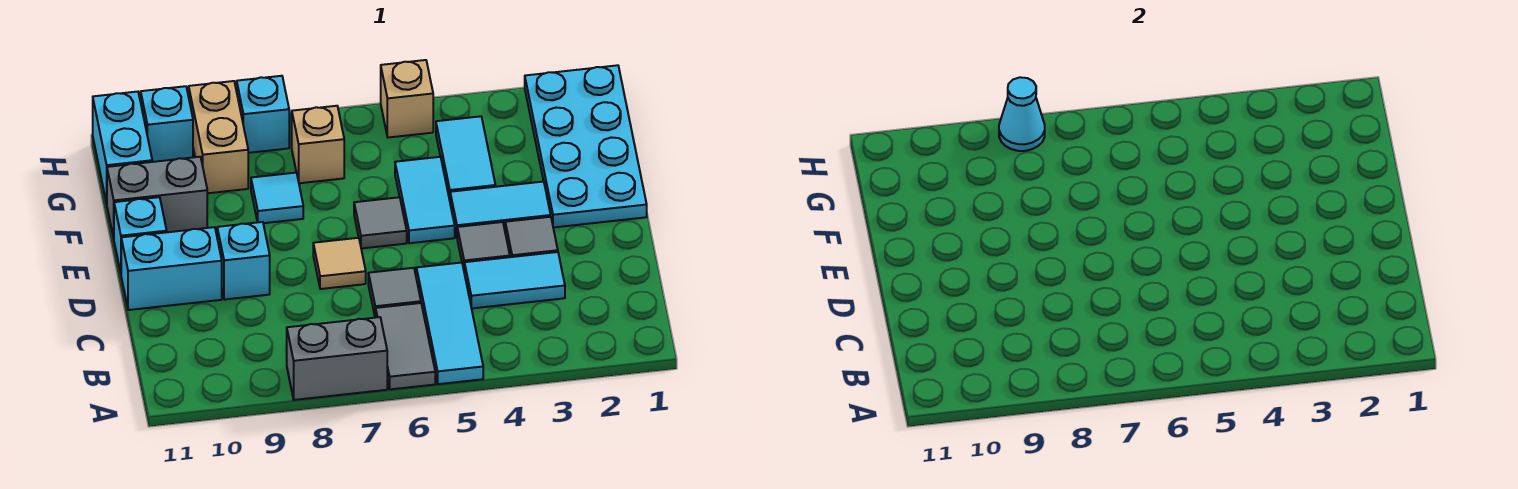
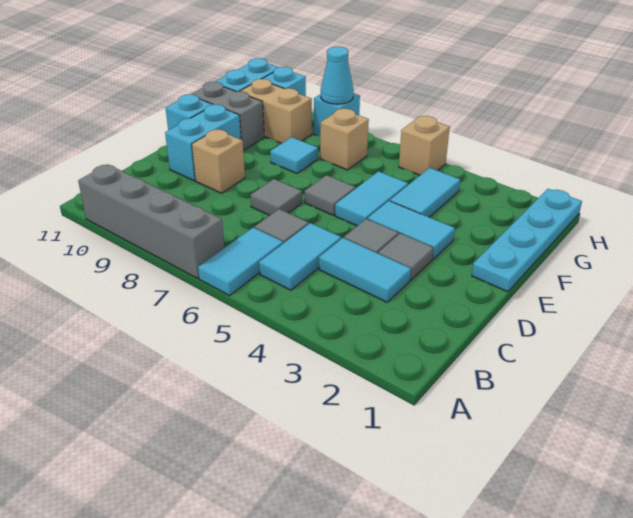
cyan tile A5:C5 level 1 -> cyan tile B5:C5 level 1
grey tile A6:B6 level 1 -> cyan tile A6:B6 level 1
grey brick A7:A8 level 1 -> grey brick A7:A10 level 1
tan tile D7 level 1 -> grey tile D7 level 1
cyan brick D9 level 1 -> tan brick D9 level 1
cyan brick D10:D11 level 1 -> cyan brick D10:E10 level 1
cyan plate E1:H2 level 1 -> cyan plate E1:H1 level 1
tan brick G9:H9 level 1 -> tan brick G9:G10 level 1

